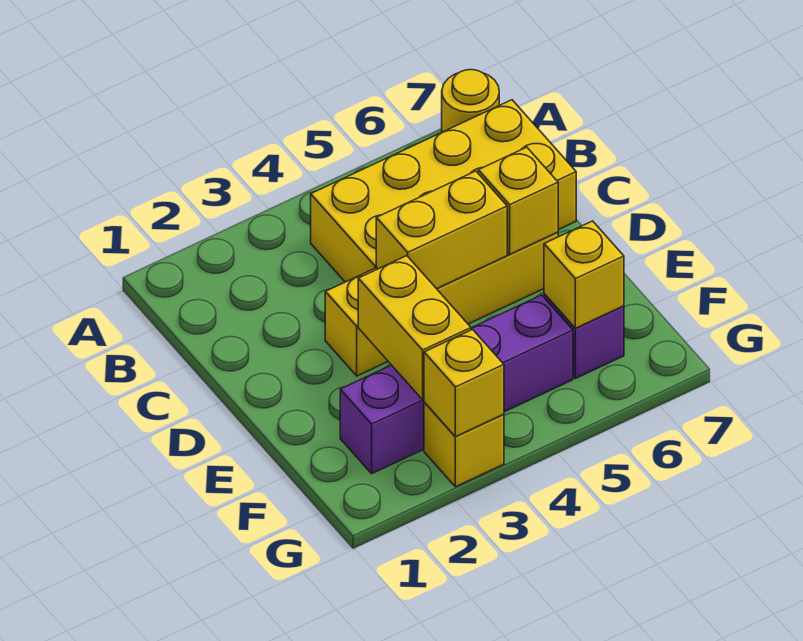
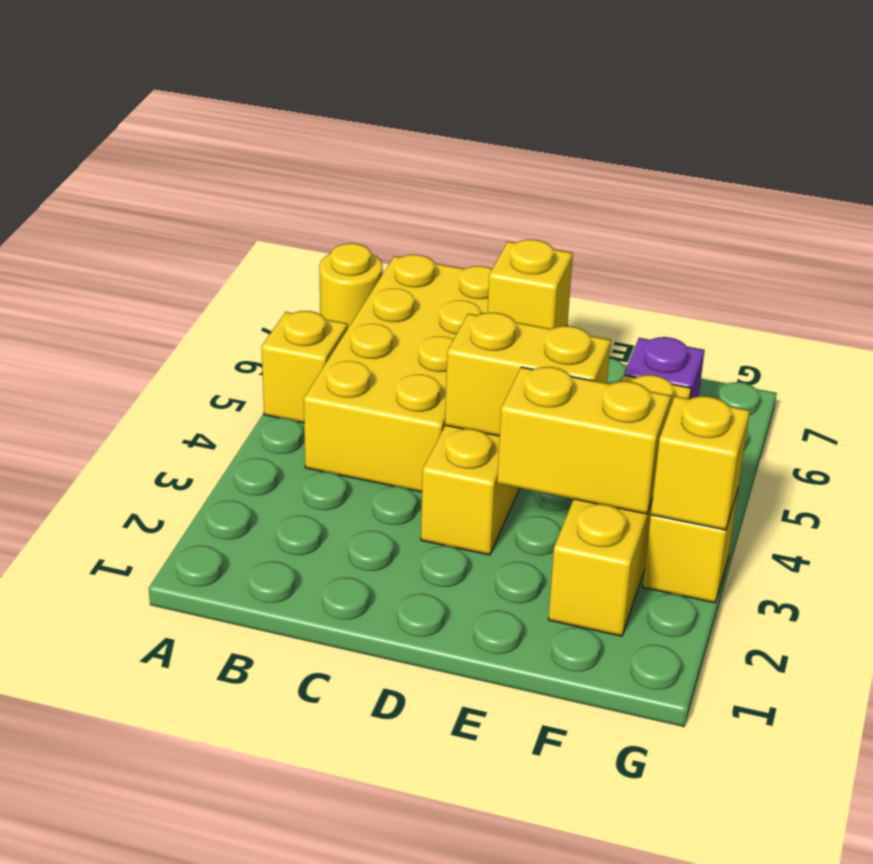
yellow brick D4:D5 level 2 -> yellow brick D4:E4 level 2
purple brick F2:F5 level 1 -> yellow brick F2:F5 level 1
yellow brick F6 level 2 -> yellow brick A5 level 1

